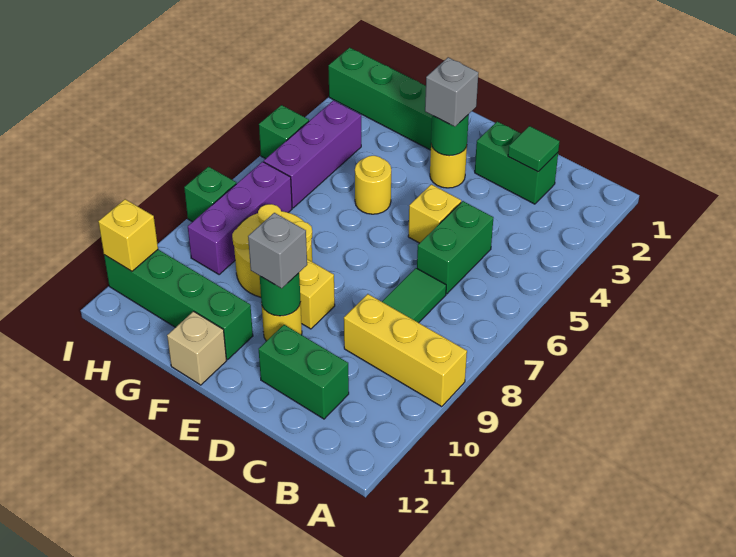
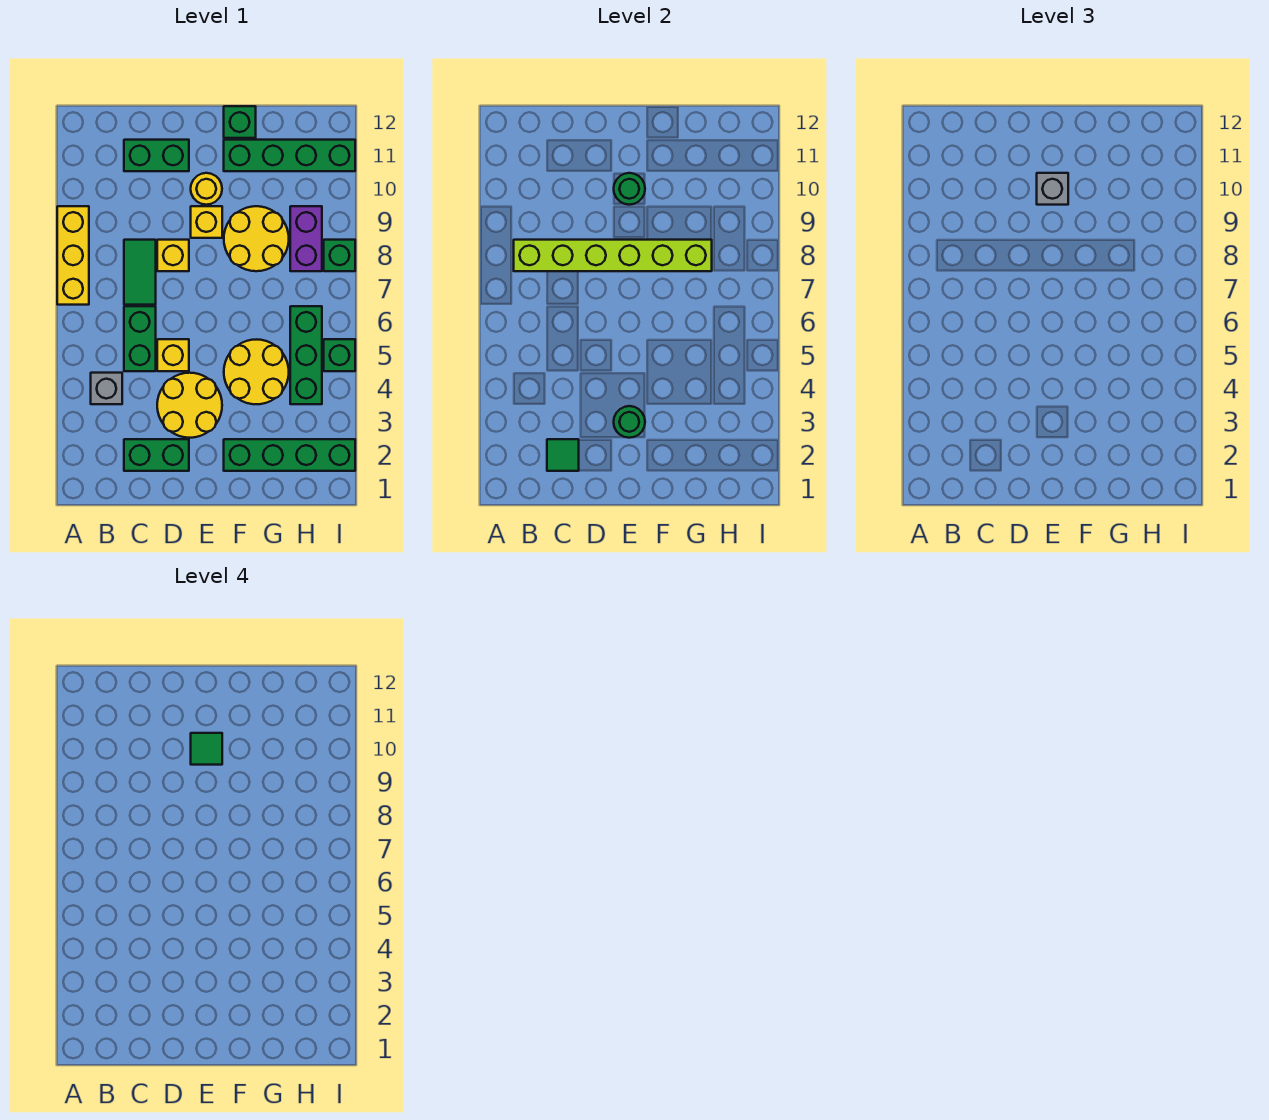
yellow brick A9:C9 level 1 -> yellow brick A7:A9 level 1
none -> lime brick B8:G8 level 2
yellow round brick E3 level 1 -> yellow round brick D3:E4 level 1
grey brick E3 level 3 -> grey brick B4 level 1
none -> green tile E10 level 4
yellow round brick F5 level 1 -> yellow round brick F4:G5 level 1
tan brick F12 level 1 -> green brick F12 level 1
purple brick H4:H6 level 1 -> green brick H4:H6 level 1
purple brick H7:H9 level 1 -> purple brick H8:H9 level 1
yellow brick I11 level 2 -> yellow brick D8 level 1

